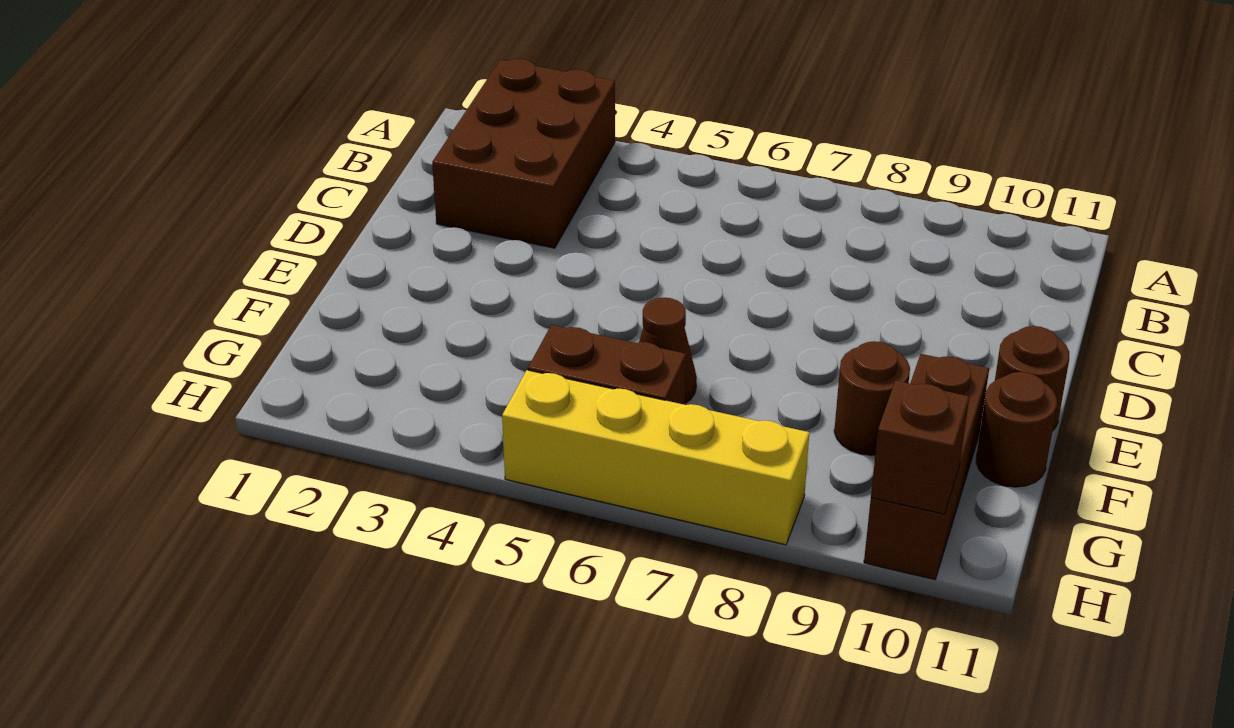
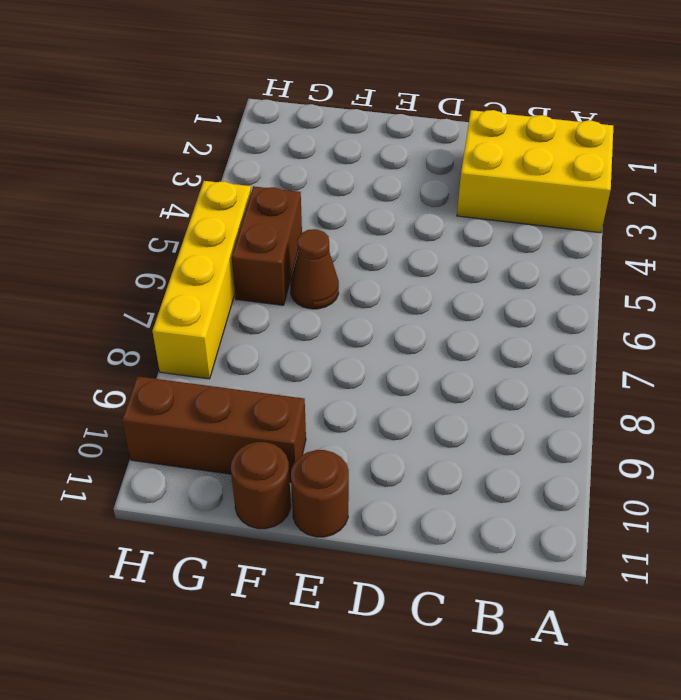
brown brick A2:C3 level 1 -> yellow brick A2:C3 level 1
brown round brick F9 level 1 -> none
brown brick H10 level 2 -> none

